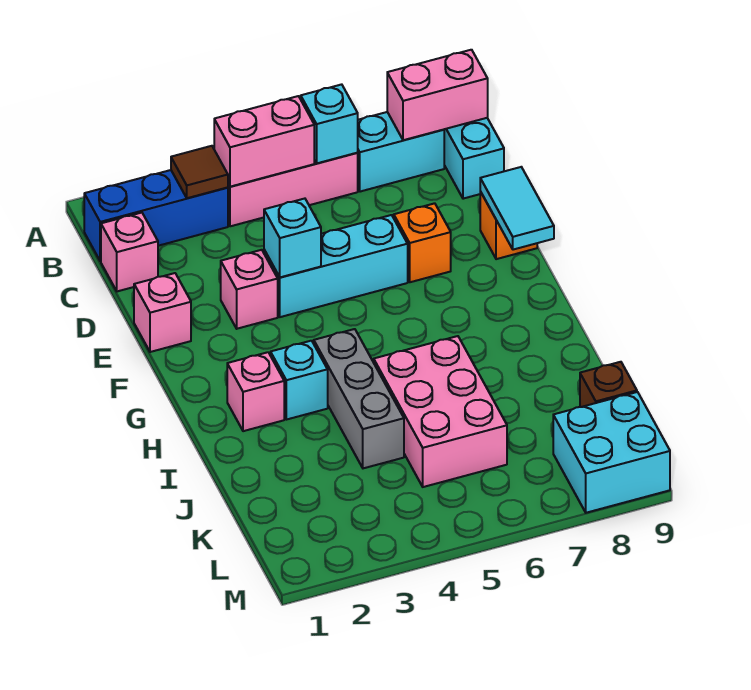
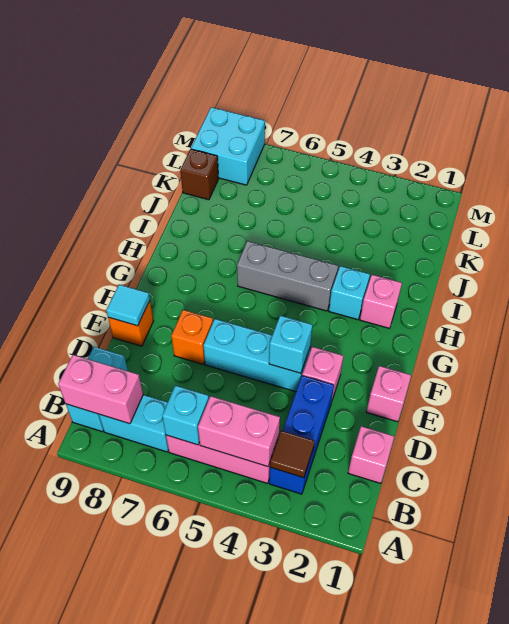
blue brick B1:B3 level 1 -> blue brick B3:D3 level 1
cyan tile E9:F9 level 2 -> cyan tile E9 level 2
grey brick H4:J4 level 1 -> grey brick H4:H6 level 1
pink brick I5:K6 level 1 -> none

